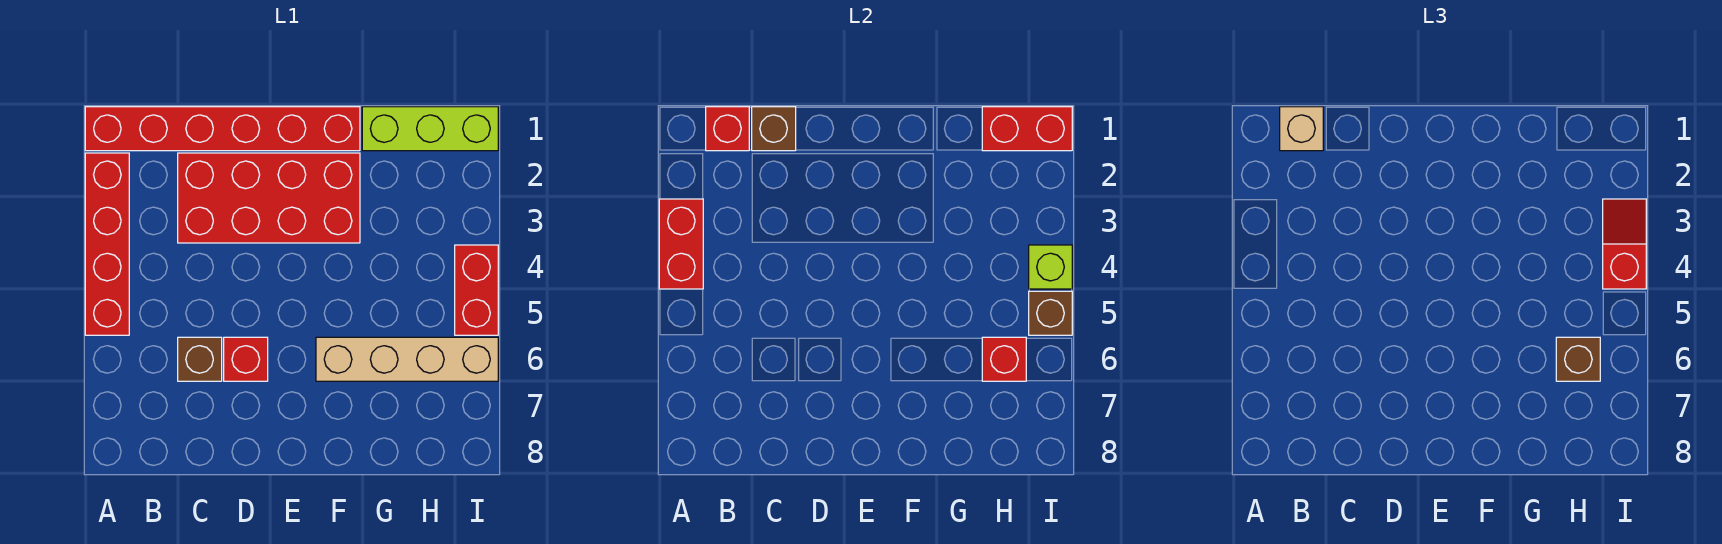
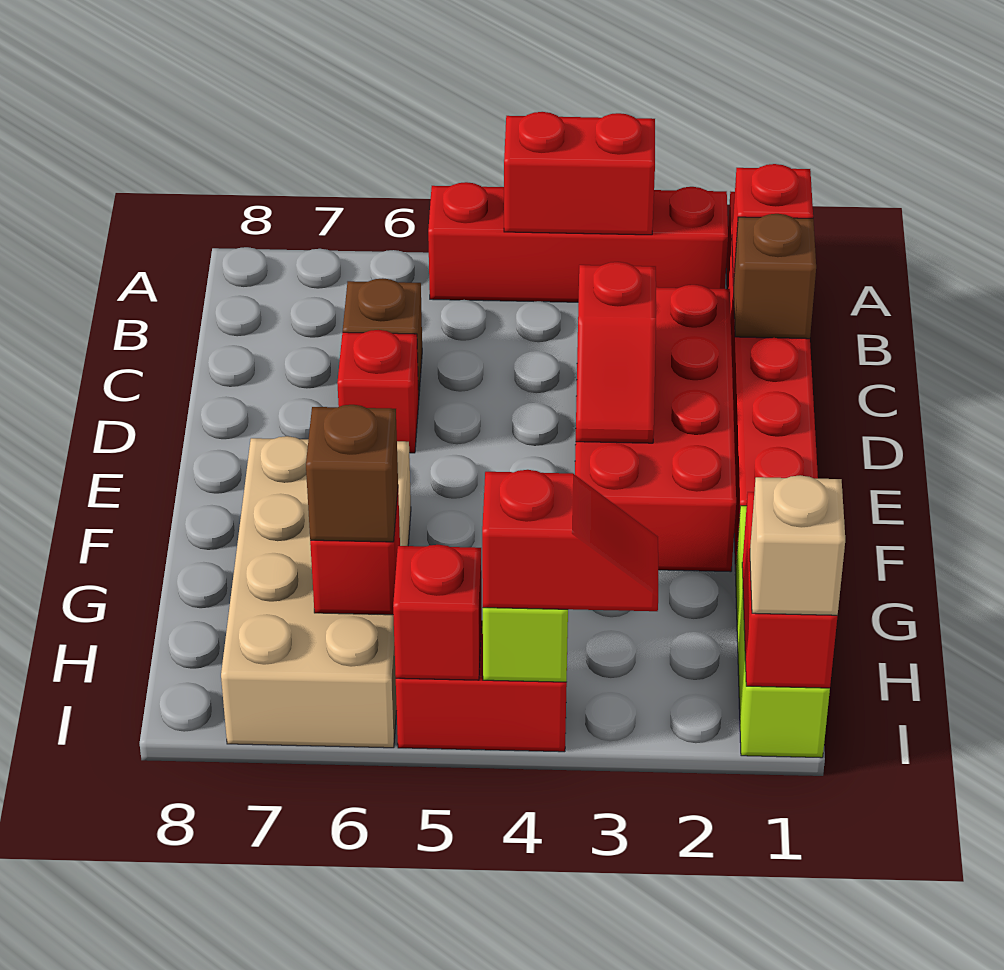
tan brick B1 level 3 -> tan brick I1 level 3
none -> red slope D3:E3 level 2 top D
tan brick F6:I6 level 1 -> tan brick F6:I7 level 1
brown brick I5 level 2 -> red brick I5 level 2

